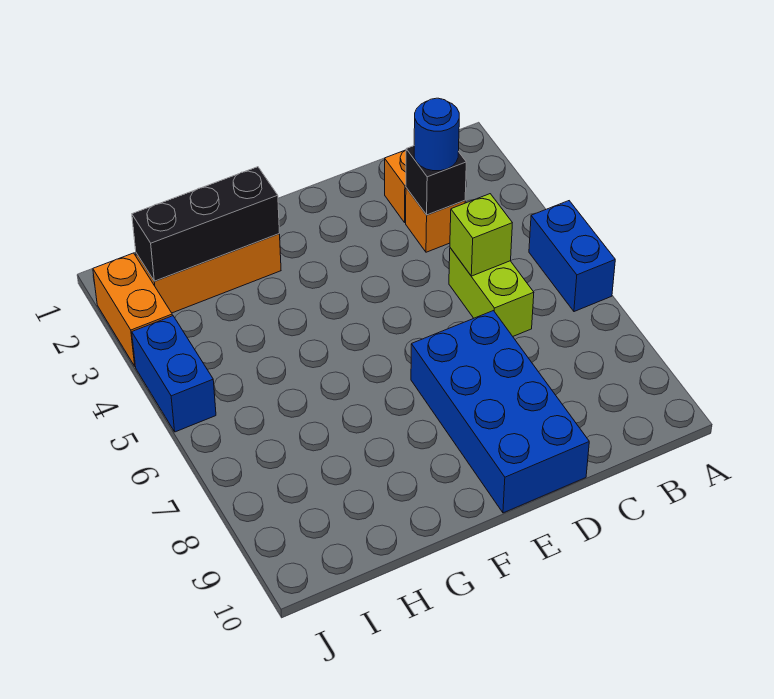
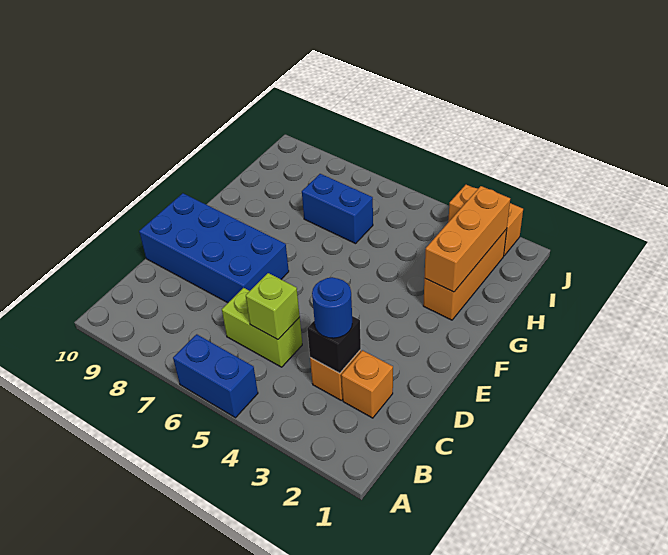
black brick G2:I2 level 2 -> orange brick G2:I2 level 2
blue brick J4:J5 level 1 -> blue brick H6:H7 level 1

